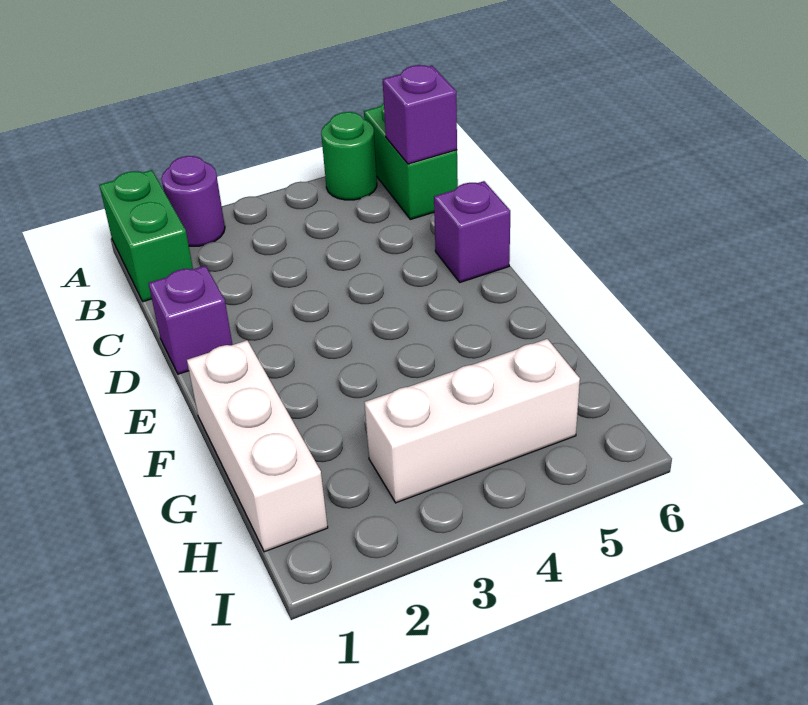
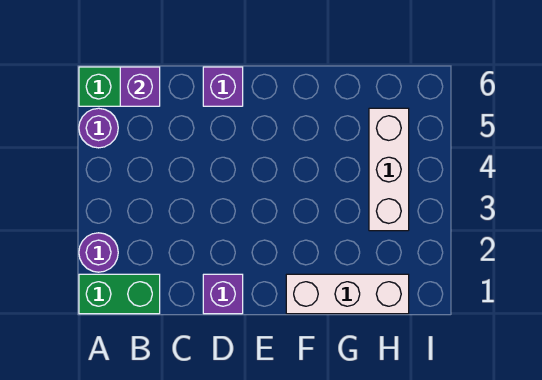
green round brick A5 level 1 -> purple round brick A5 level 1

